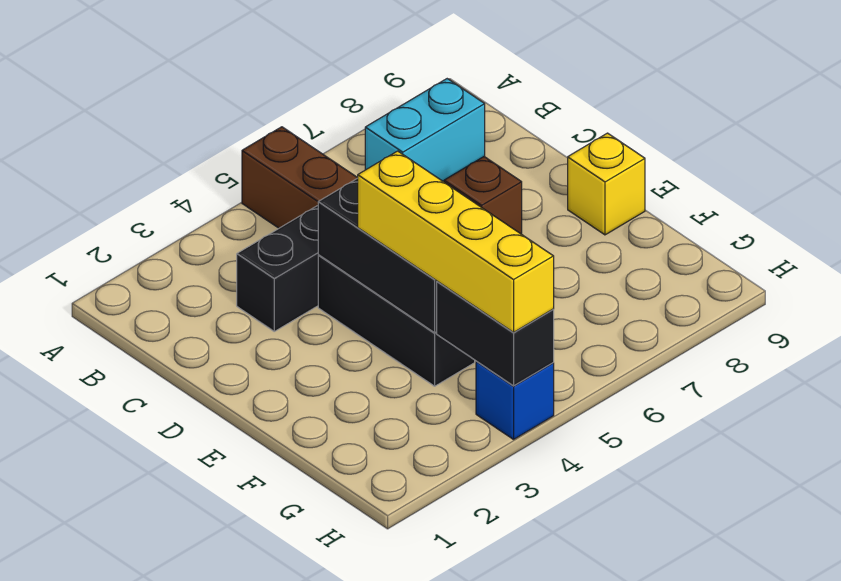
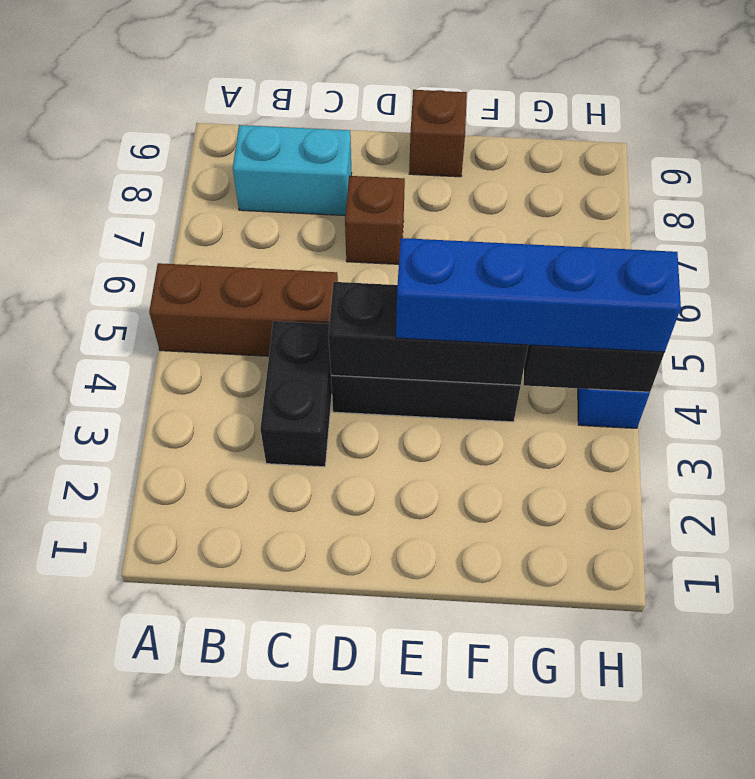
cyan brick B7:B8 level 1 -> cyan brick B8:C8 level 1
yellow brick E4:H4 level 3 -> blue brick E4:H4 level 3
yellow brick E9 level 1 -> brown brick E9 level 1

